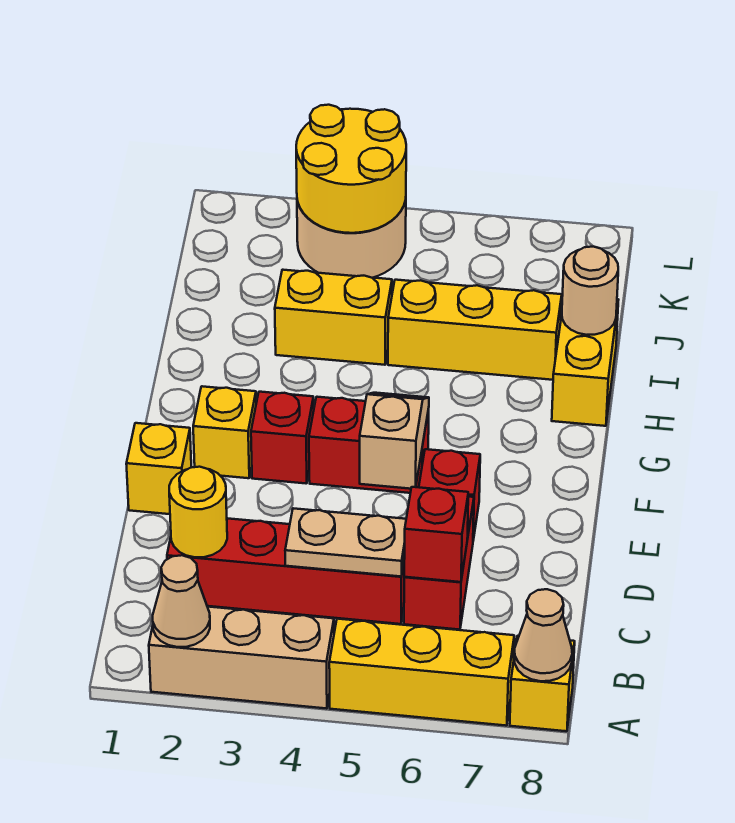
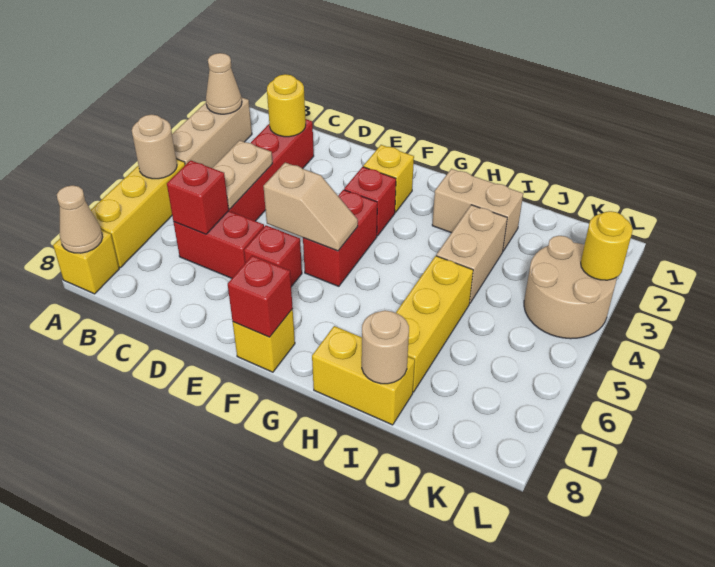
none -> tan round brick A5 level 2
yellow brick E1 level 1 -> yellow brick F8 level 1
none -> red brick F8 level 2
none -> tan brick H2:I2 level 1
yellow brick I3:I4 level 1 -> tan brick I3:I4 level 1
yellow round brick K3:L4 level 2 -> yellow round brick L3 level 2

